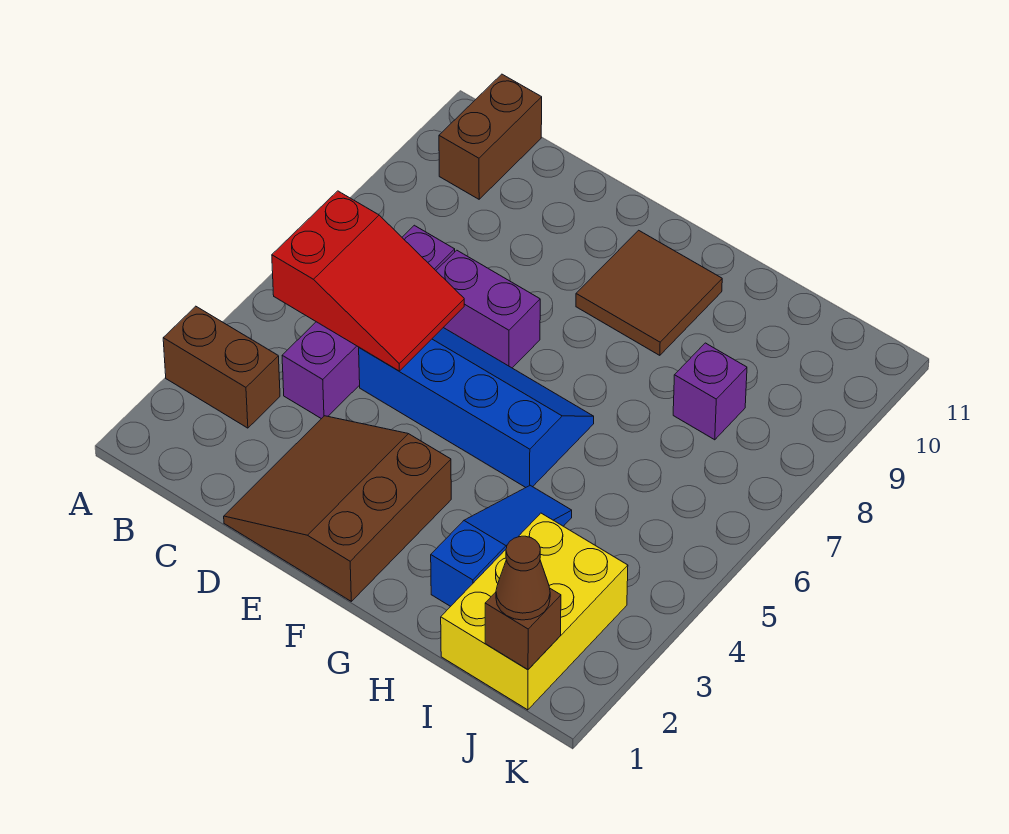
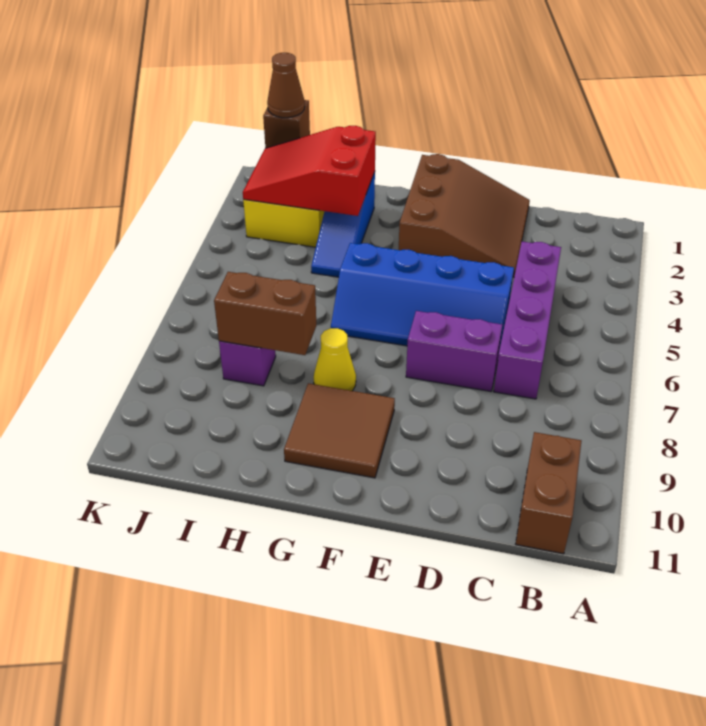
brown brick A3:B3 level 1 -> brown brick H8:I8 level 2
red slope B5:D6 level 2 top B -> red slope H2:J3 level 2 top H
none -> yellow cone G8 level 1

